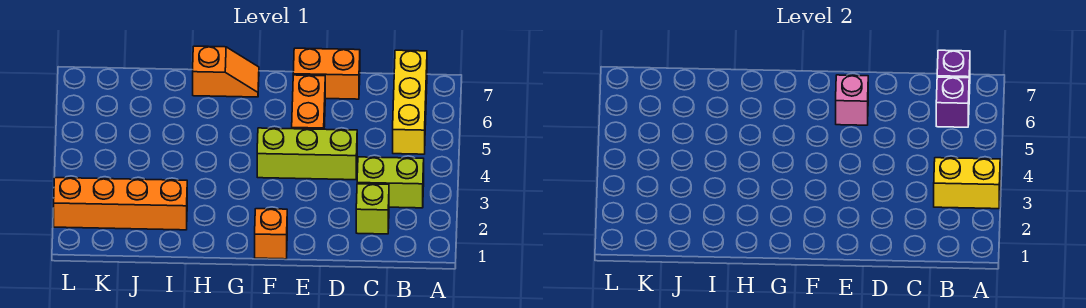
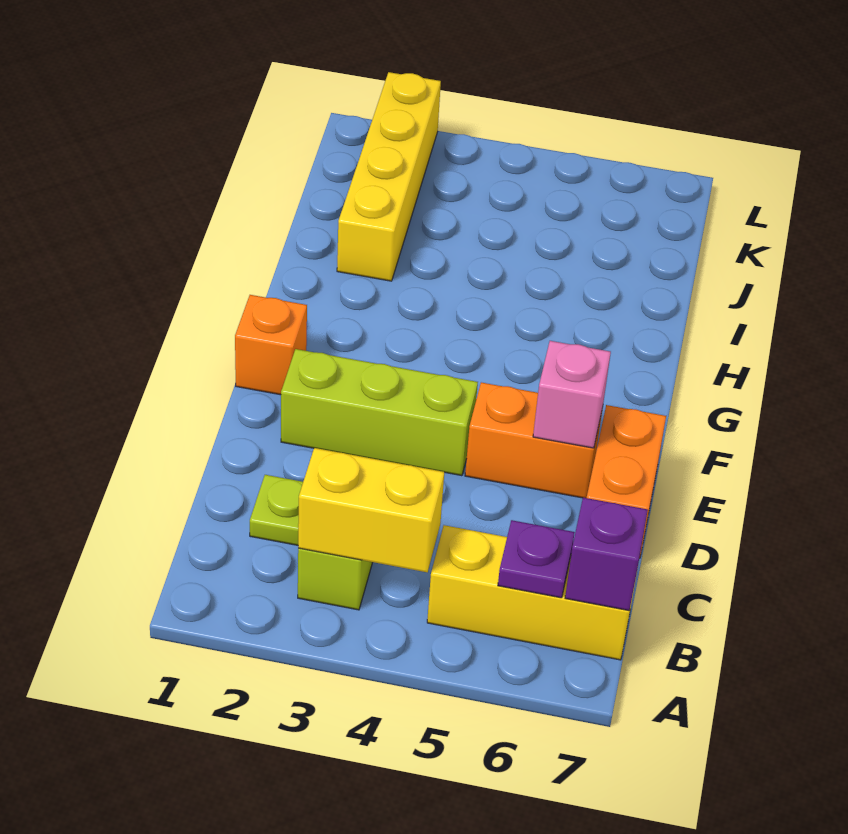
yellow brick A3:B3 level 2 -> yellow brick B3:B4 level 2
purple brick B6 level 2 -> purple plate B6 level 2
lime brick C2 level 1 -> lime plate C2 level 1
lime brick D4:F4 level 1 -> lime brick E2:E4 level 1
orange slope G7:H7 level 1 top H -> none
orange brick I2:L2 level 1 -> yellow brick I2:L2 level 1

